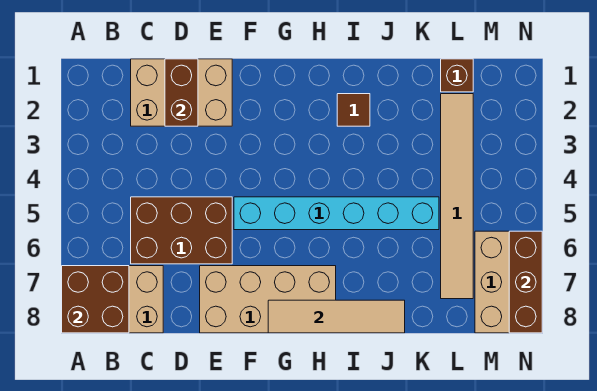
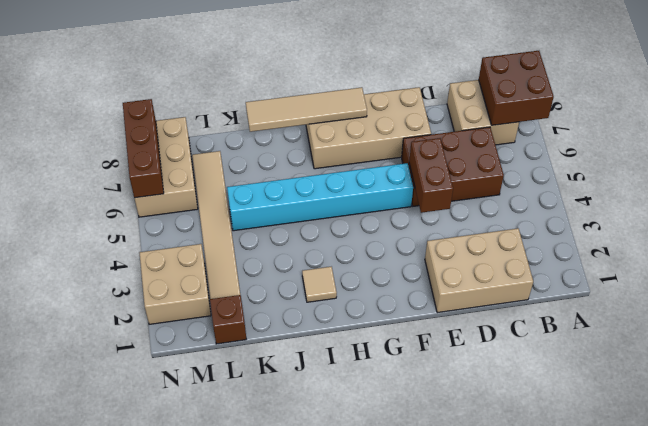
brown brick D1:D2 level 2 -> brown brick E4:E5 level 2
brown tile I2 level 1 -> tan tile I2 level 1
none -> tan brick M2:N3 level 1

